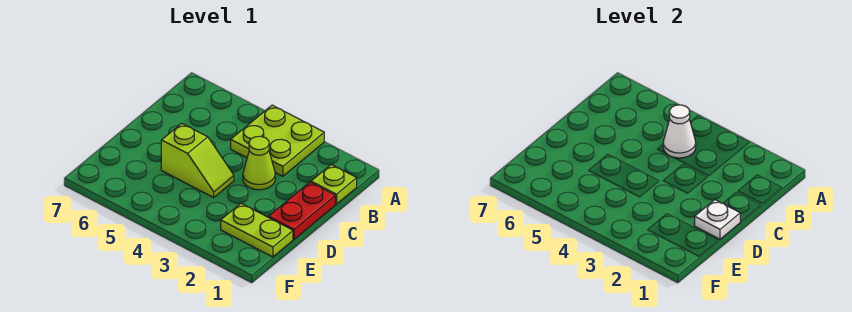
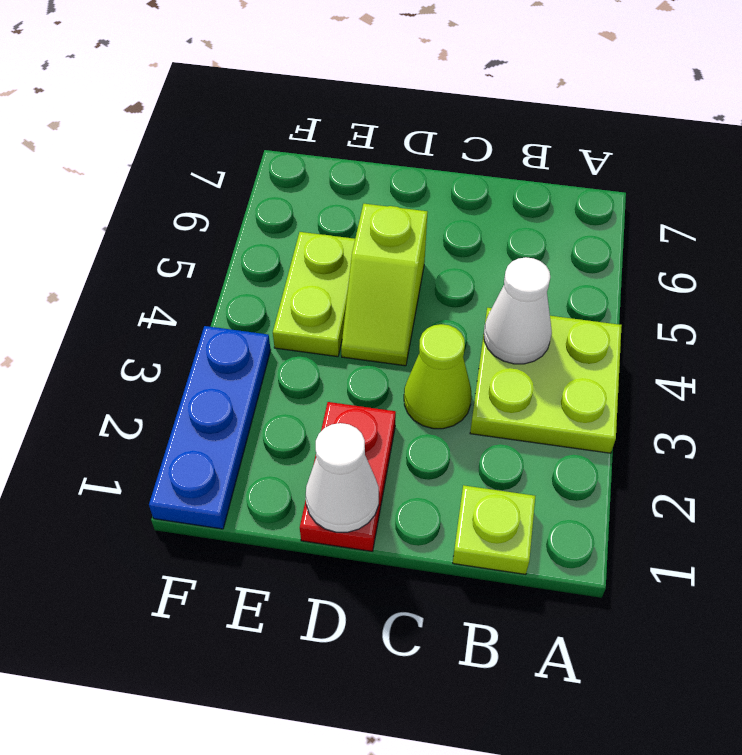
red plate C1:D1 level 1 -> red plate D1:D2 level 1
white plate D1 level 2 -> white cone D1 level 2
lime plate E1:E2 level 1 -> lime plate E4:E5 level 1
none -> blue plate F1:F3 level 1

